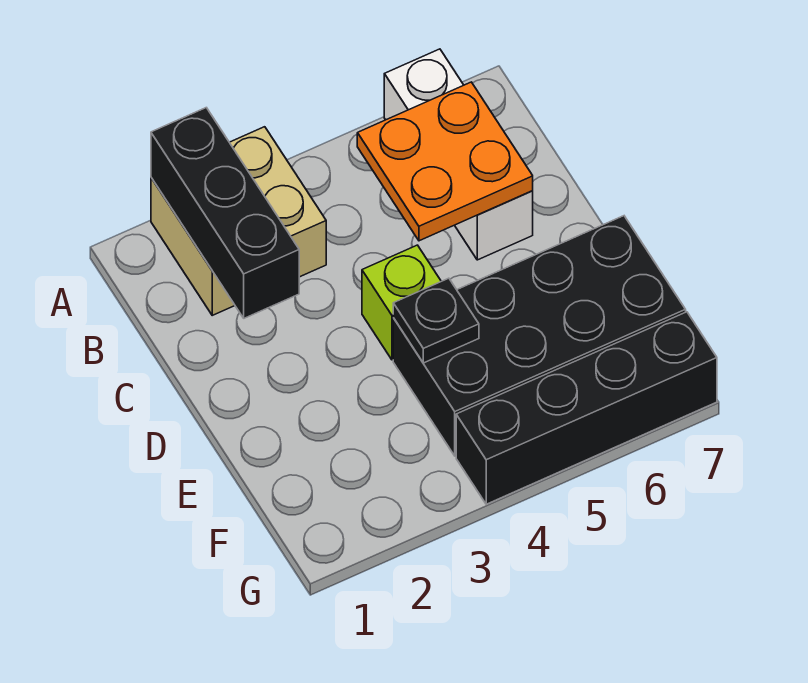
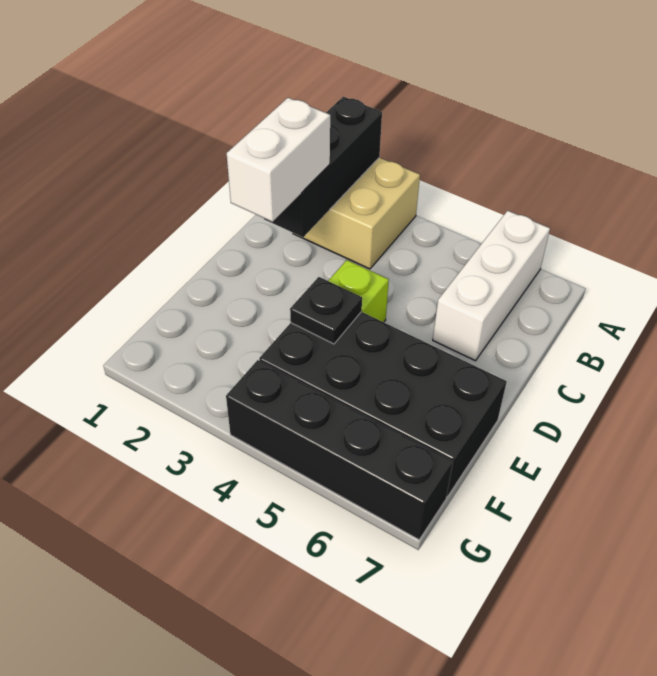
orange plate B5:C6 level 2 -> none
none -> white brick C2:D2 level 3

